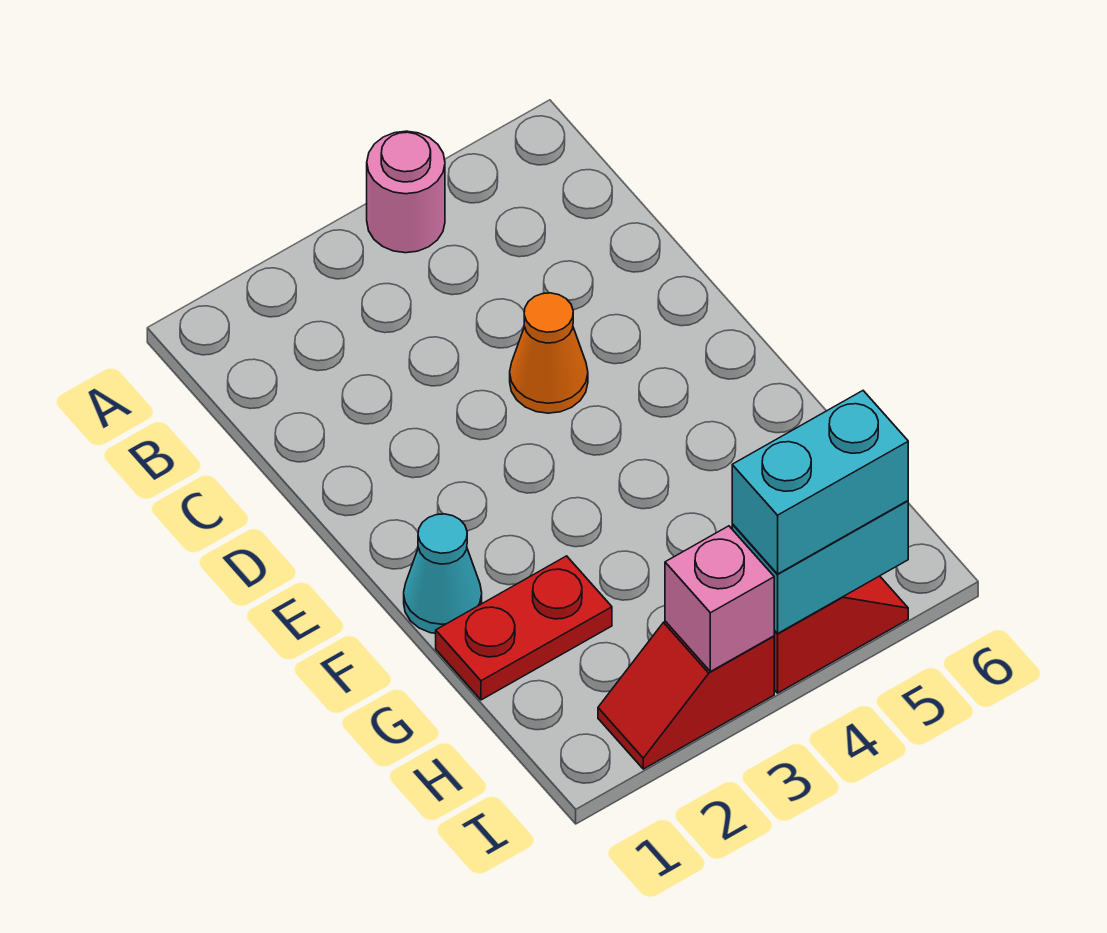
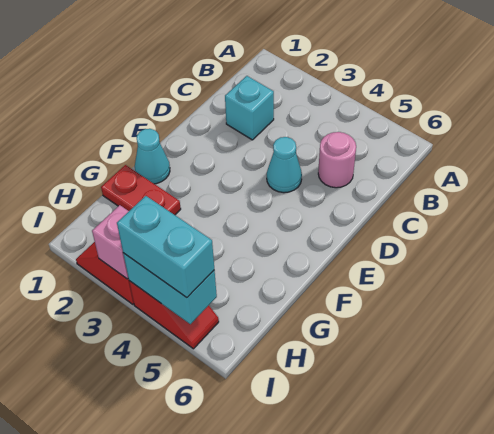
pink round brick A4 level 1 -> pink round brick C5 level 1
none -> cyan brick C2 level 1
orange cone D4 level 1 -> cyan cone D4 level 1

